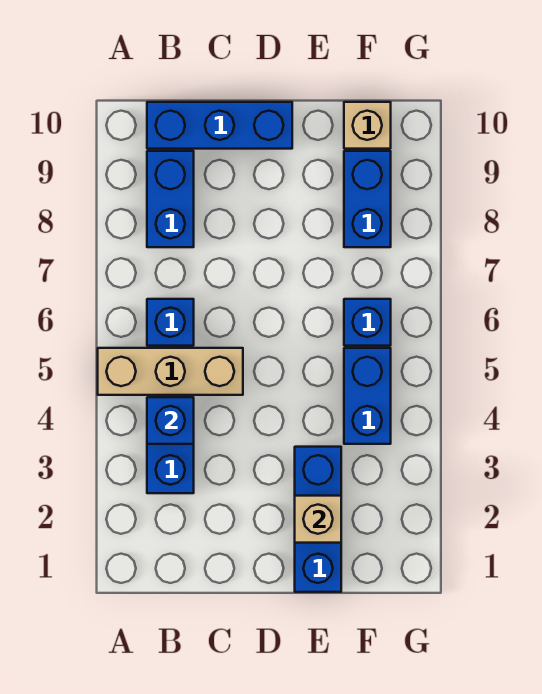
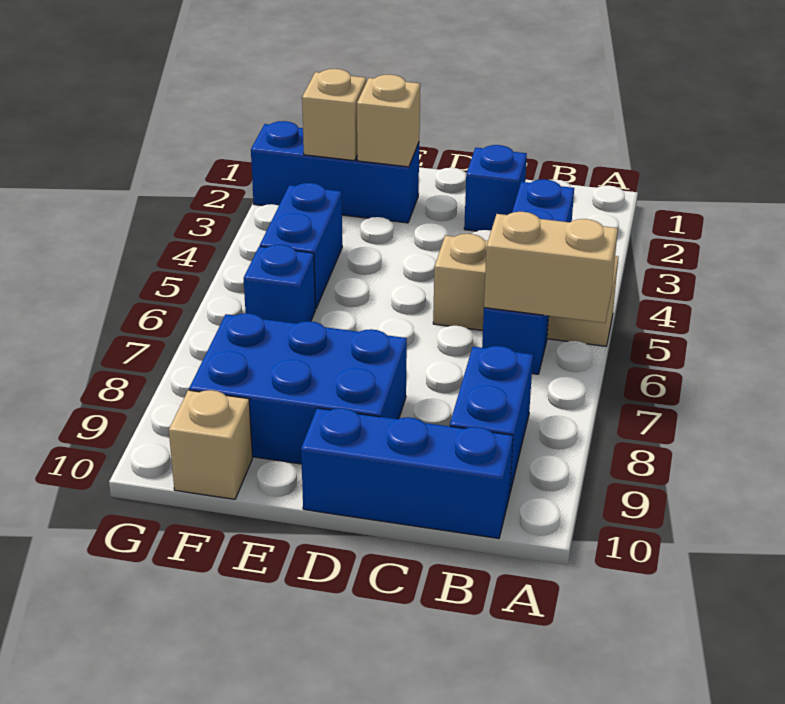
none -> tan brick A6:B6 level 2
blue brick B4 level 2 -> blue brick C2 level 1
blue brick E1:E3 level 1 -> blue brick E2:G2 level 1
none -> tan brick F2 level 2
blue brick F8:F9 level 1 -> blue brick D8:F9 level 1

